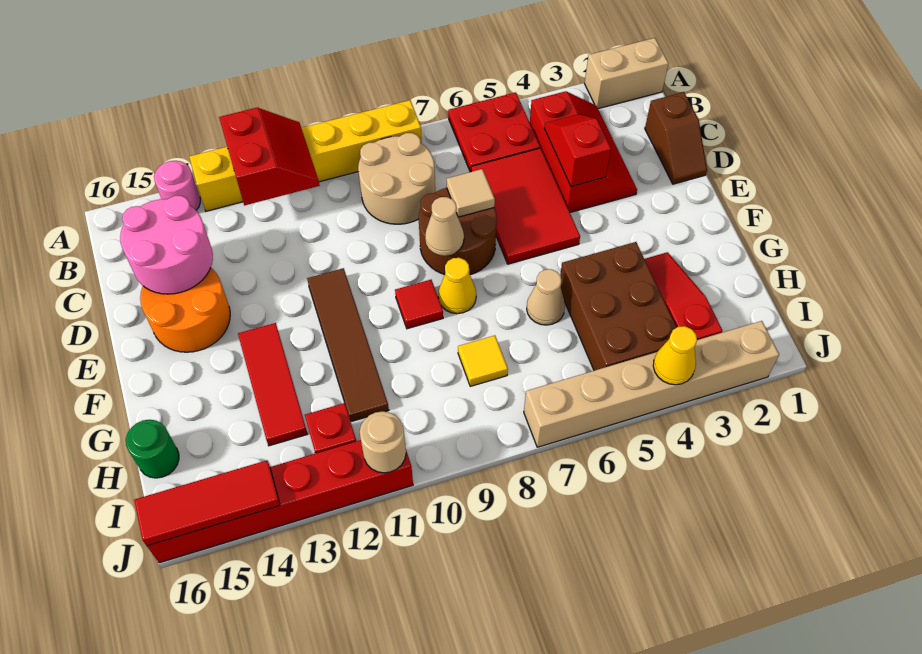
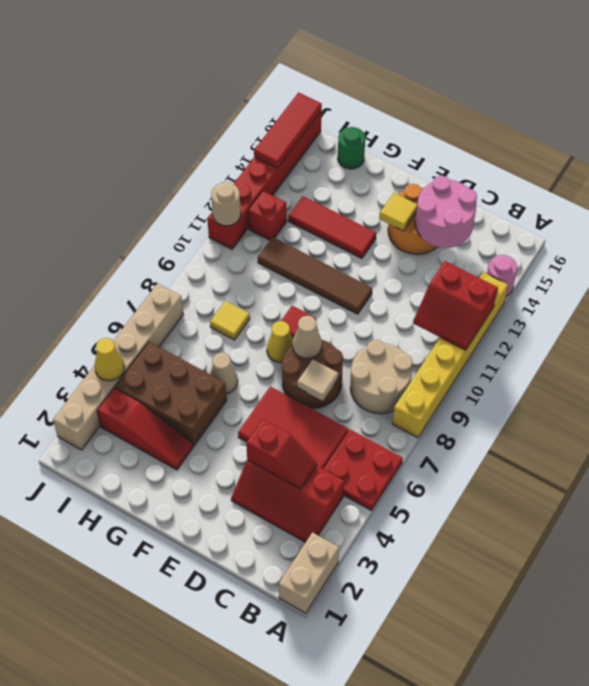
brown slope C1:D1 level 1 top C -> none
none -> yellow tile E14 level 2

